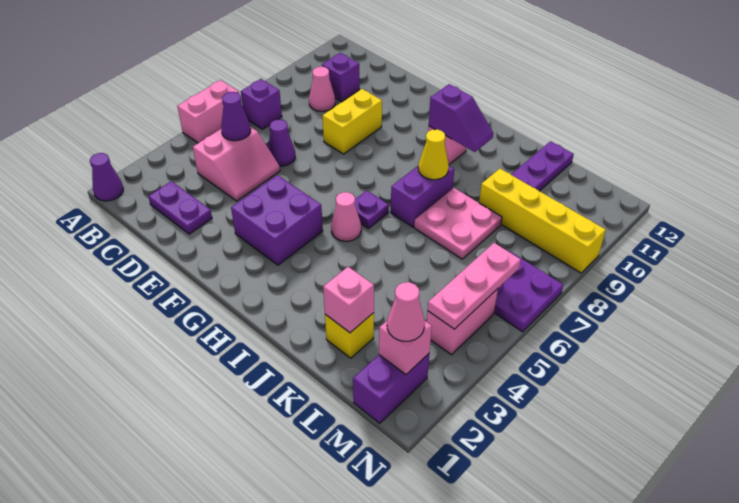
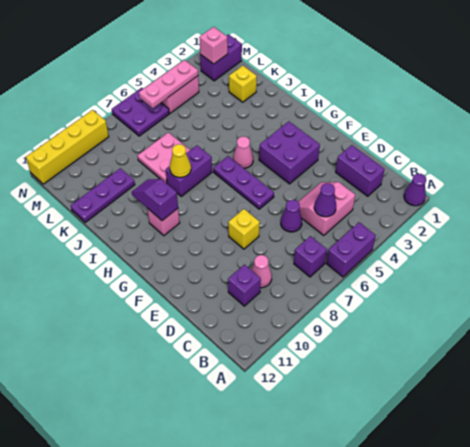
pink brick A5:A6 level 1 -> purple brick A5:A6 level 1
purple plate C2:D2 level 1 -> purple brick C2:D2 level 1
yellow brick E8:E9 level 1 -> yellow brick E8 level 1
purple plate H6 level 1 -> purple plate F6:H6 level 1
pink brick K2 level 2 -> none
yellow brick K9:N9 level 1 -> yellow brick N9:N12 level 1
pink cone M2 level 3 -> none

